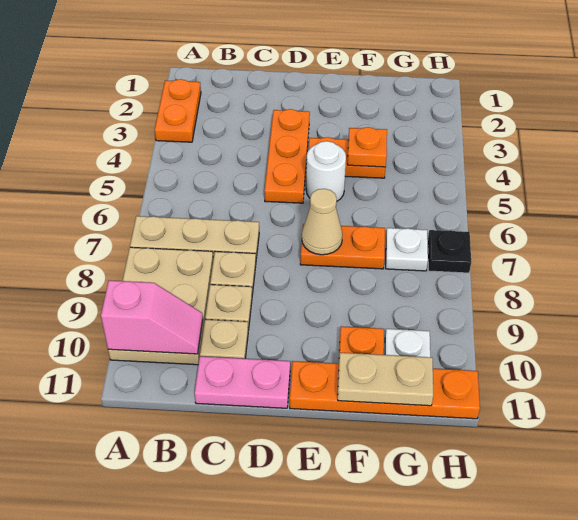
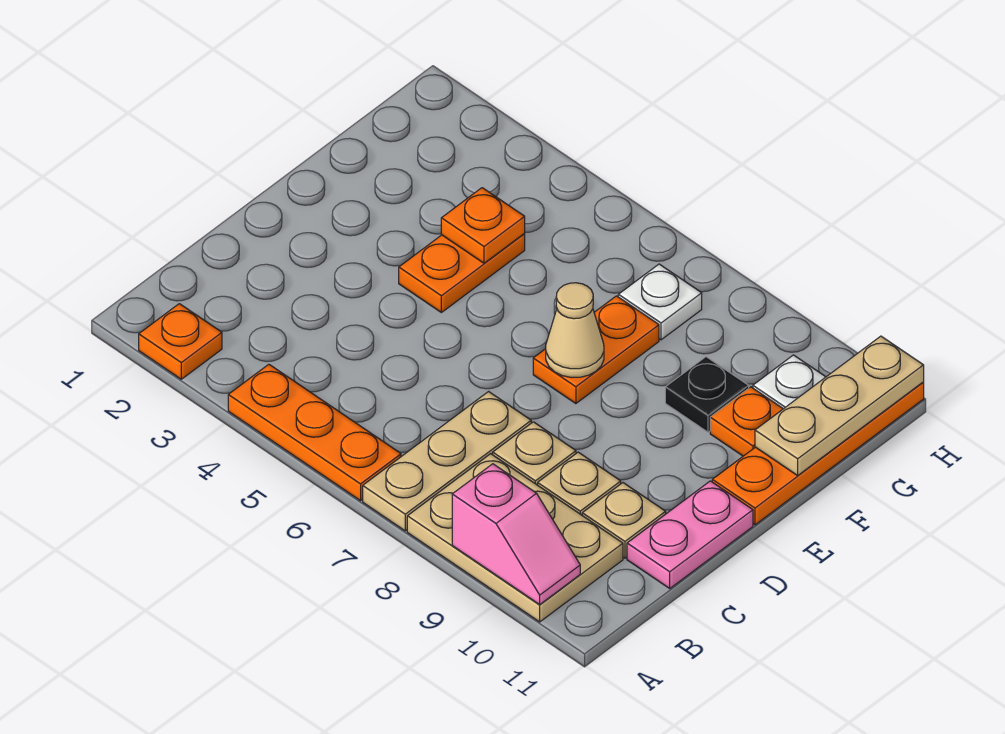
orange plate A2:A3 level 1 -> orange plate A2 level 1
pink slope A10:B10 level 2 top A -> pink slope A9:A10 level 2 top 9
orange plate D3:D5 level 1 -> orange plate A4:A6 level 1
white round brick E5 level 1 -> none
tan plate F11:G11 level 2 -> tan plate F11:H11 level 2
black plate H7 level 1 -> black plate F9 level 1

